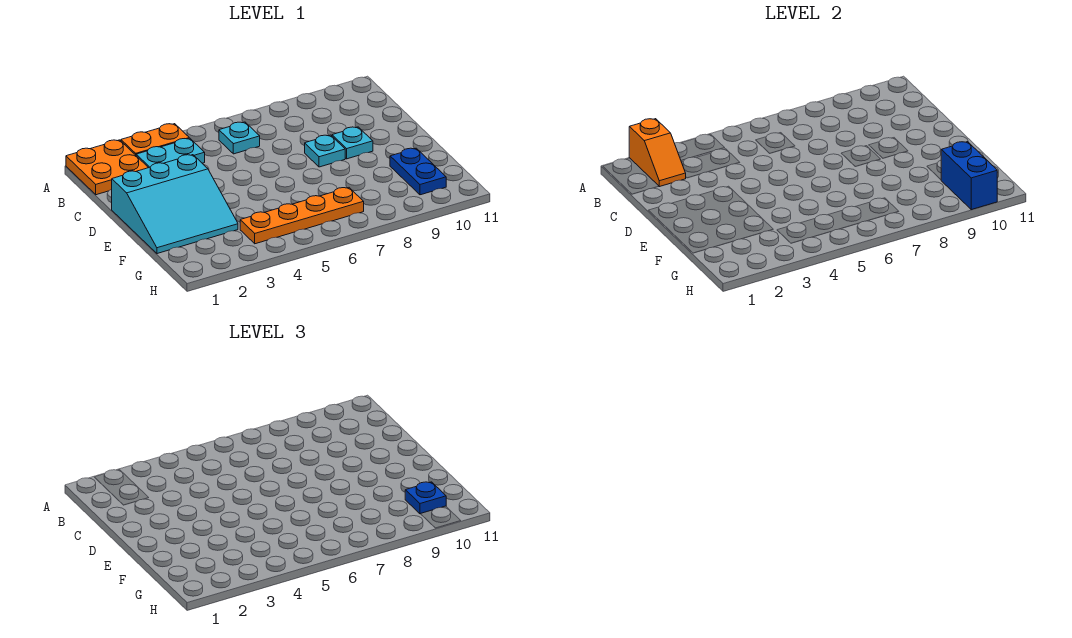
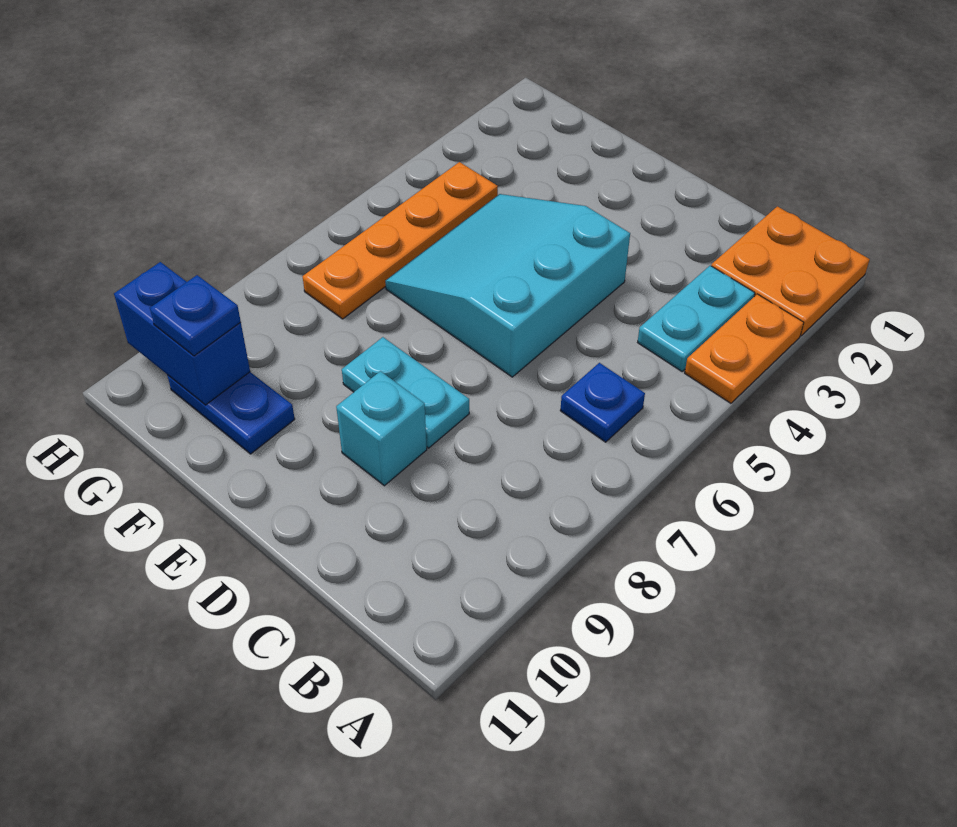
orange slope A2:B2 level 2 top A -> none
cyan plate B6 level 1 -> blue plate B6 level 1
cyan slope D1:F3 level 1 top D -> cyan slope D4:F6 level 1 top D
cyan plate D8 level 1 -> cyan plate D8:E8 level 1
cyan plate D9 level 1 -> cyan brick D9 level 1

